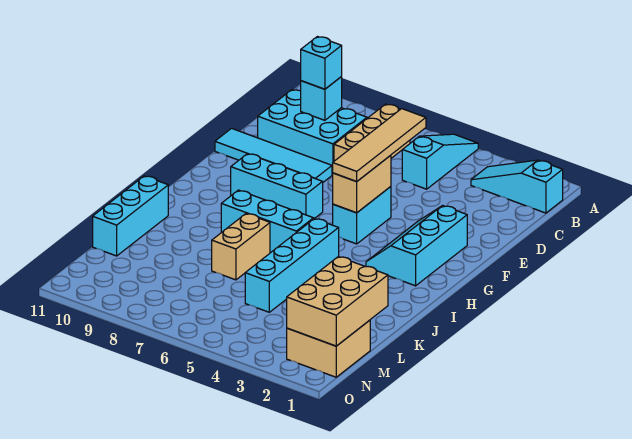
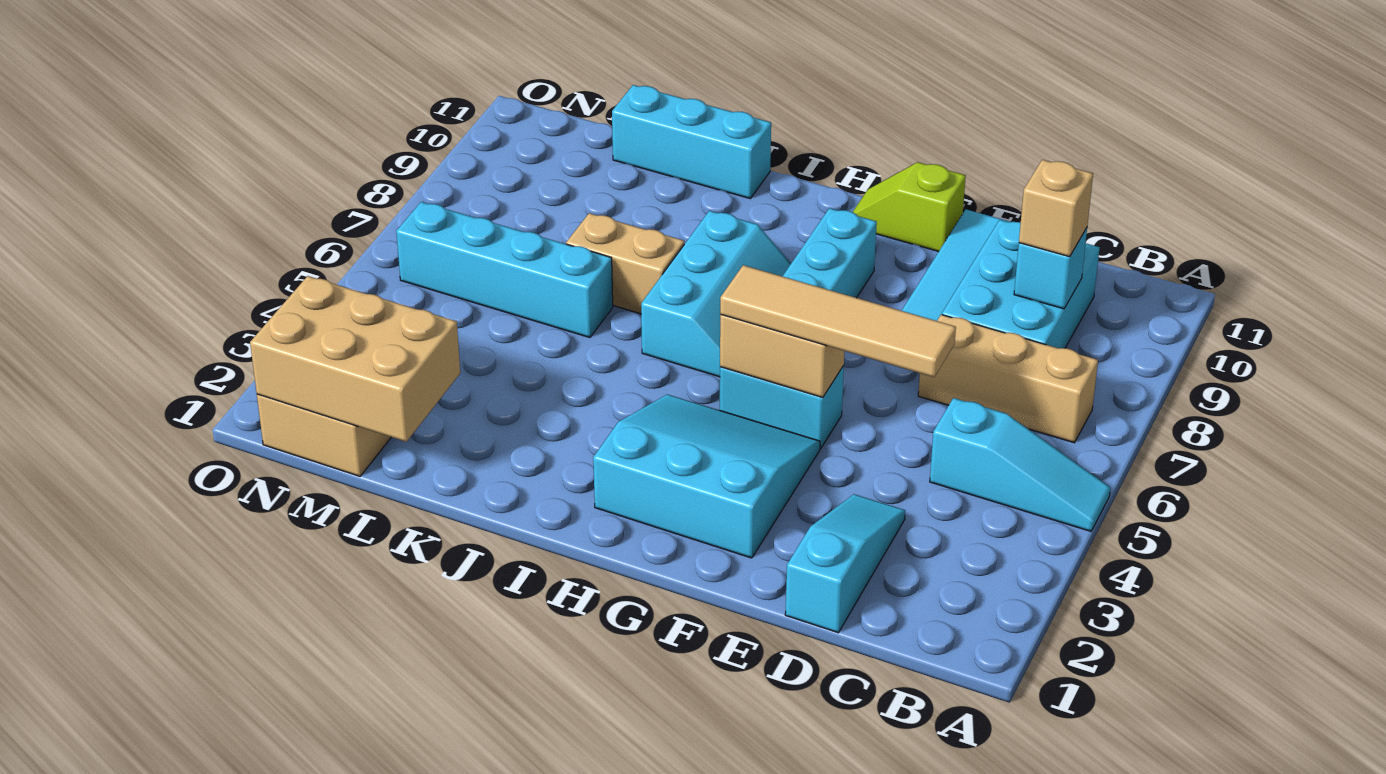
cyan slope B1:B3 level 1 top 1 -> cyan slope D1:D3 level 1 top 1
cyan brick C9 level 3 -> tan brick C9 level 3
cyan slope F2:H3 level 1 top 2 -> cyan slope F2:H4 level 1 top 2
none -> lime slope F11:G11 level 1 top F
cyan brick I5:L5 level 1 -> cyan brick K6:N6 level 1

